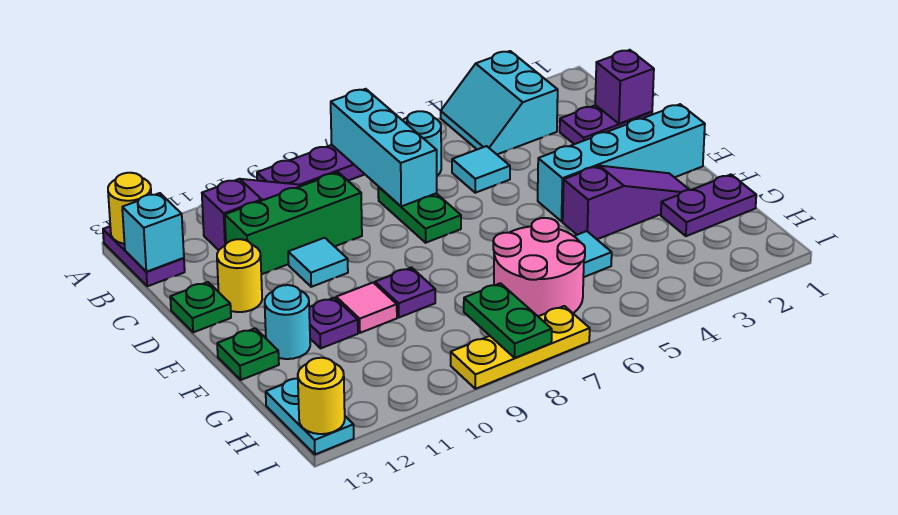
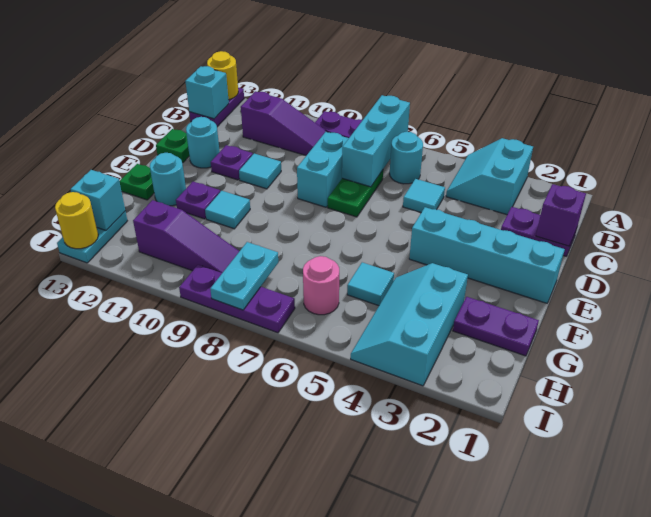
none -> cyan brick C8:D8 level 1
green brick C9:C11 level 1 -> none
yellow round brick D12 level 1 -> cyan round brick D12 level 1
purple slope F2:F4 level 1 top 4 -> purple slope H9:H11 level 1 top 11
purple plate F9 level 1 -> purple plate D11 level 1
pink tile F10 level 1 -> cyan tile F10 level 1
none -> cyan slope G3:I4 level 1 top 3
pink round brick G6:H7 level 1 -> pink round brick H6 level 1
green plate H8:I8 level 2 -> cyan plate H8:I8 level 2
none -> cyan brick H13 level 2
yellow plate I7:I9 level 1 -> purple plate I7:I9 level 1

